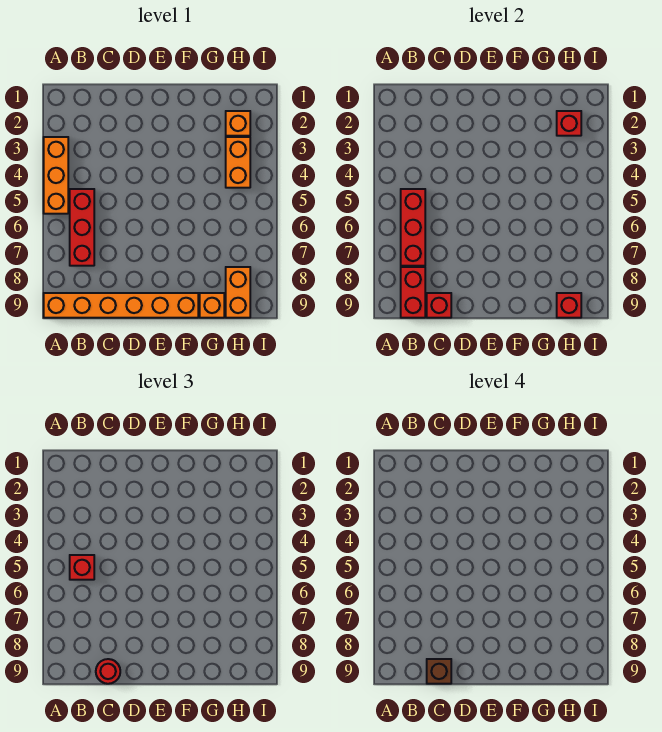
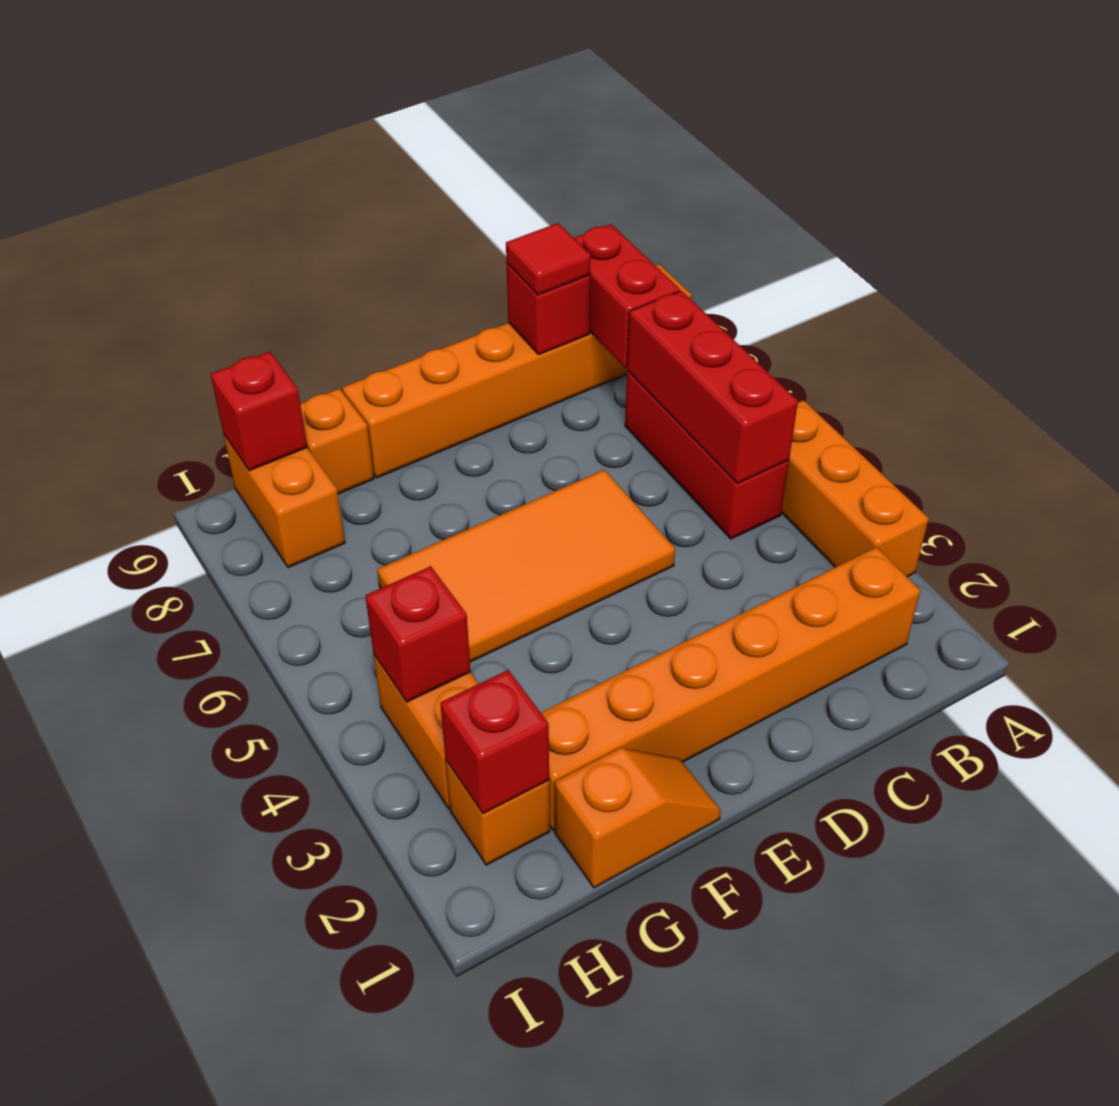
none -> orange brick B2:G2 level 1
red brick B5 level 3 -> red brick H4 level 2
red round brick C9 level 3 -> red tile C9 level 3
brown brick C9 level 4 -> none
none -> orange tile D5:G6 level 1
none -> orange slope F1:G1 level 1 top G

